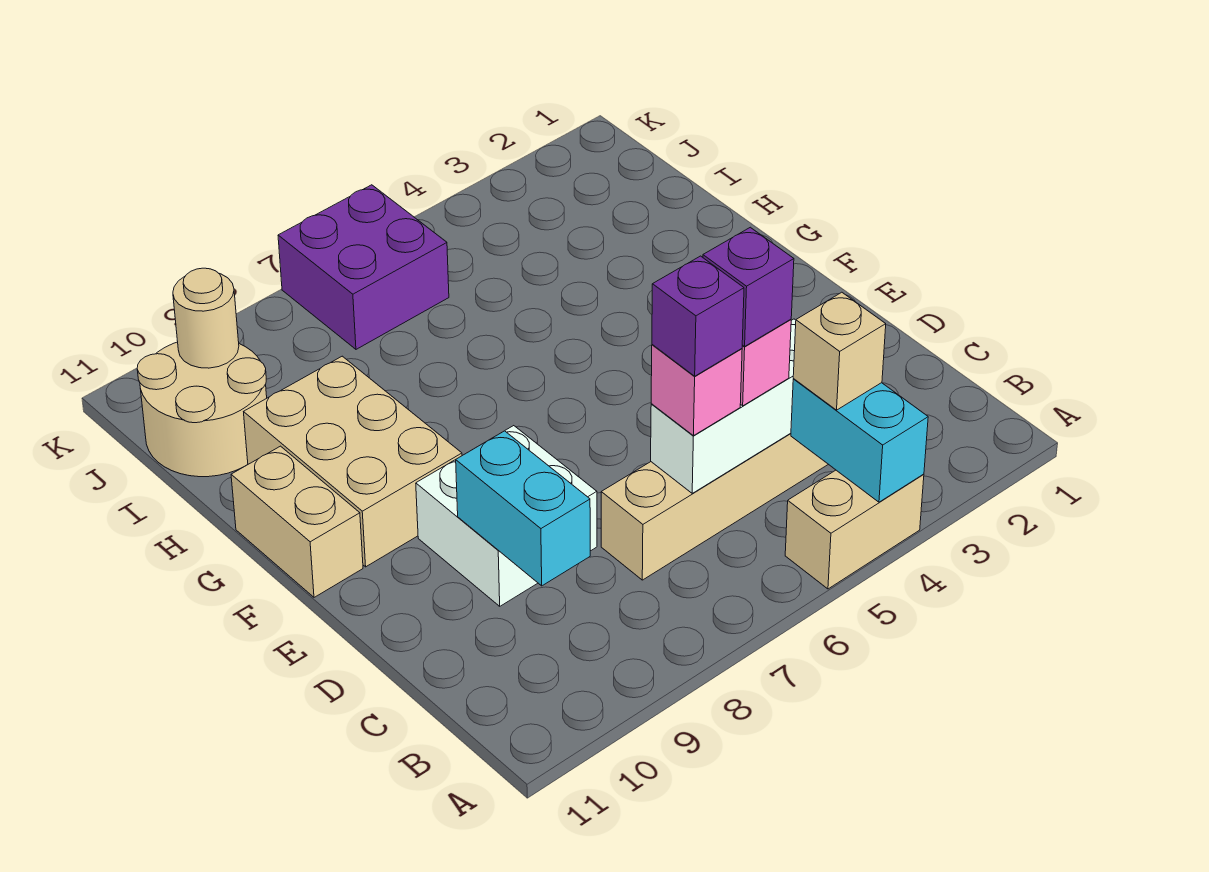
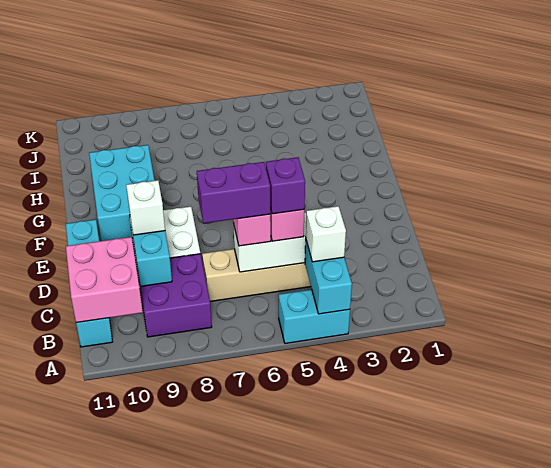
tan brick A4:A5 level 1 -> cyan brick A4:A5 level 1
tan brick B4 level 3 -> white brick B4 level 3
none -> pink brick B10:C11 level 2
none -> cyan brick B11:E11 level 1
purple brick C6 level 4 -> purple brick C6:C7 level 4
none -> white brick D9 level 3
tan brick F9:H10 level 1 -> cyan brick F9:H10 level 1
tan brick F11:G11 level 1 -> none
tan round brick I10:J11 level 1 -> none
purple brick J6:K7 level 1 -> purple brick B8:C9 level 1
tan round brick J10 level 2 -> none

